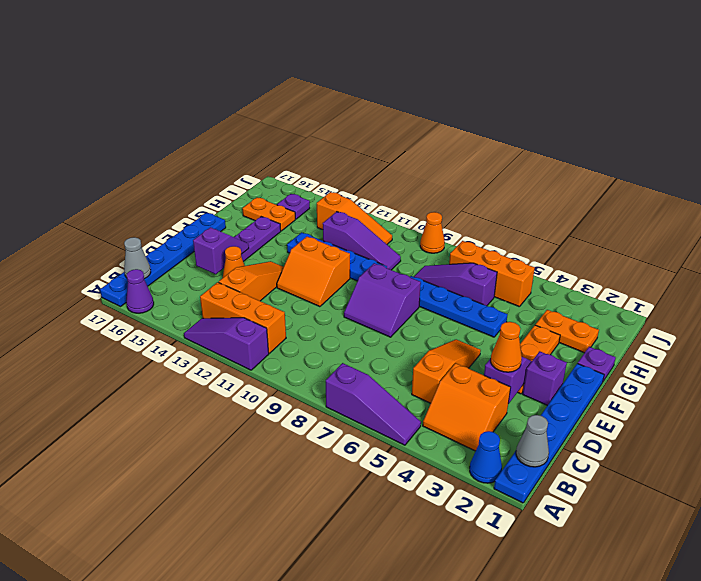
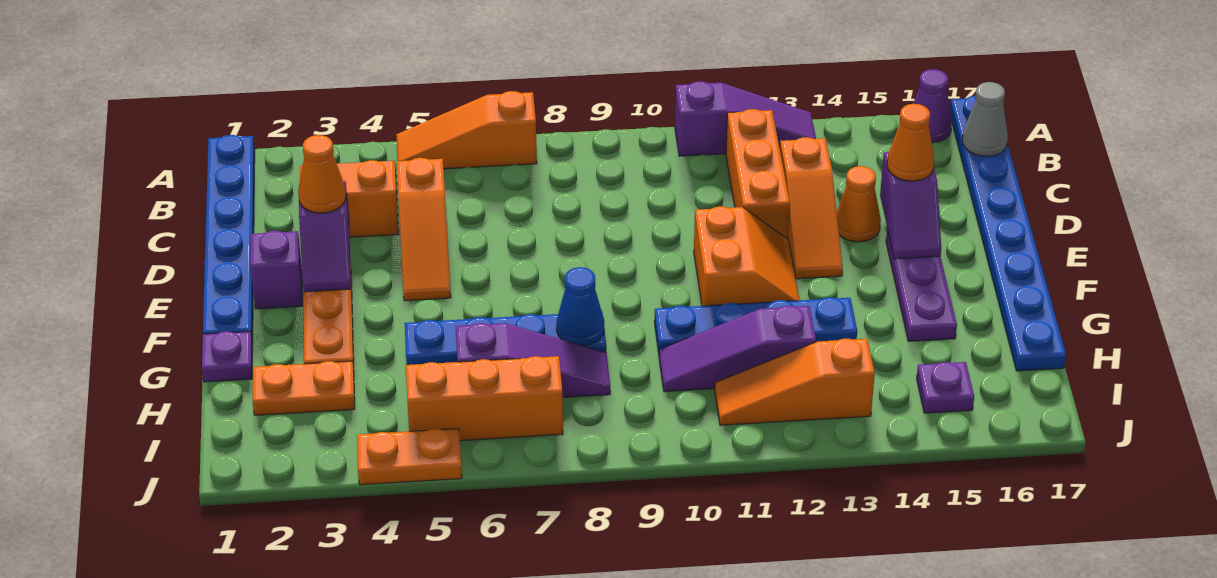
blue cone A2 level 1 -> blue cone G8 level 2
purple slope A5:A7 level 1 top 7 -> orange slope A5:A7 level 1 top 7
blue plate A17:F17 level 1 -> blue plate A17:H17 level 1
grey cone B1 level 2 -> none
orange brick B11:B13 level 1 -> orange brick B12:D12 level 1
purple slope E8:F9 level 1 top F -> none
orange slope E11:F12 level 1 top F -> orange slope E11:F12 level 1 top 11
orange plate H15:H16 level 1 -> orange plate J4:J5 level 1
orange cone J9 level 1 -> orange cone D15 level 3

